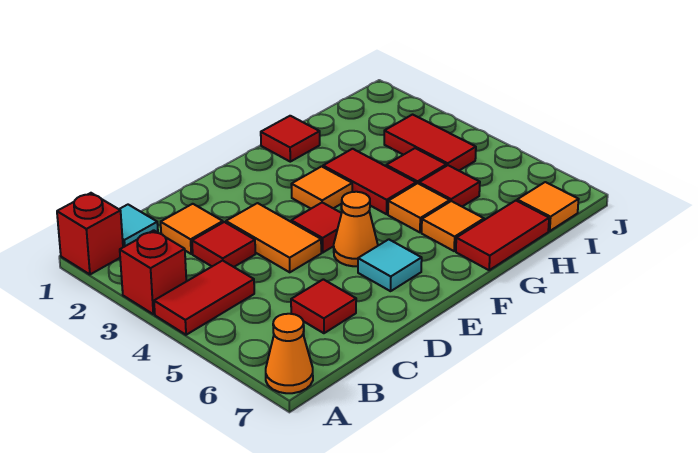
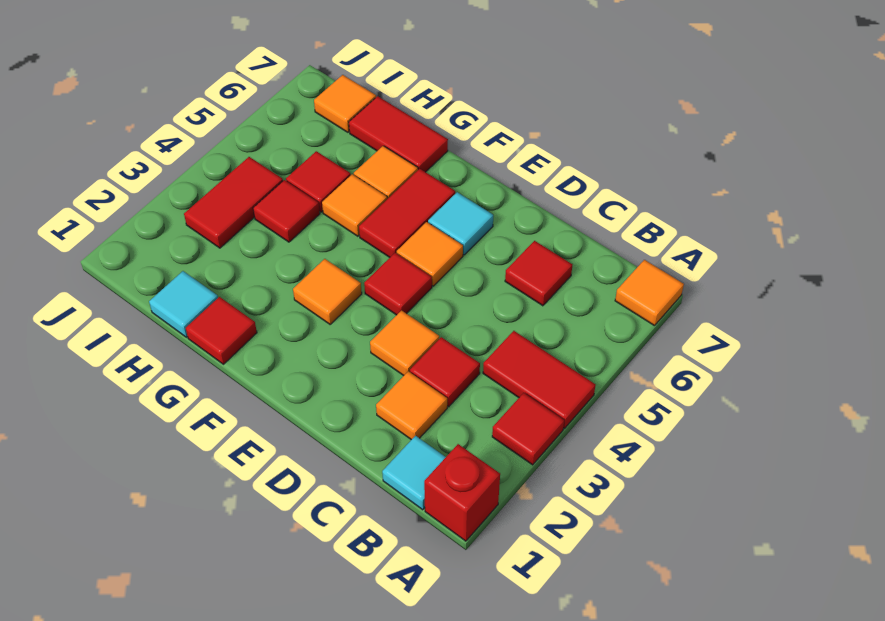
red brick A3 level 1 -> red tile A3 level 1
orange cone A7 level 1 -> orange tile A7 level 1
orange tile D3:D4 level 1 -> orange tile D3 level 1
orange cone E5 level 1 -> orange tile E5 level 1
red tile G3:G4 level 1 -> red tile F5:F6 level 1
none -> cyan tile H1 level 1

